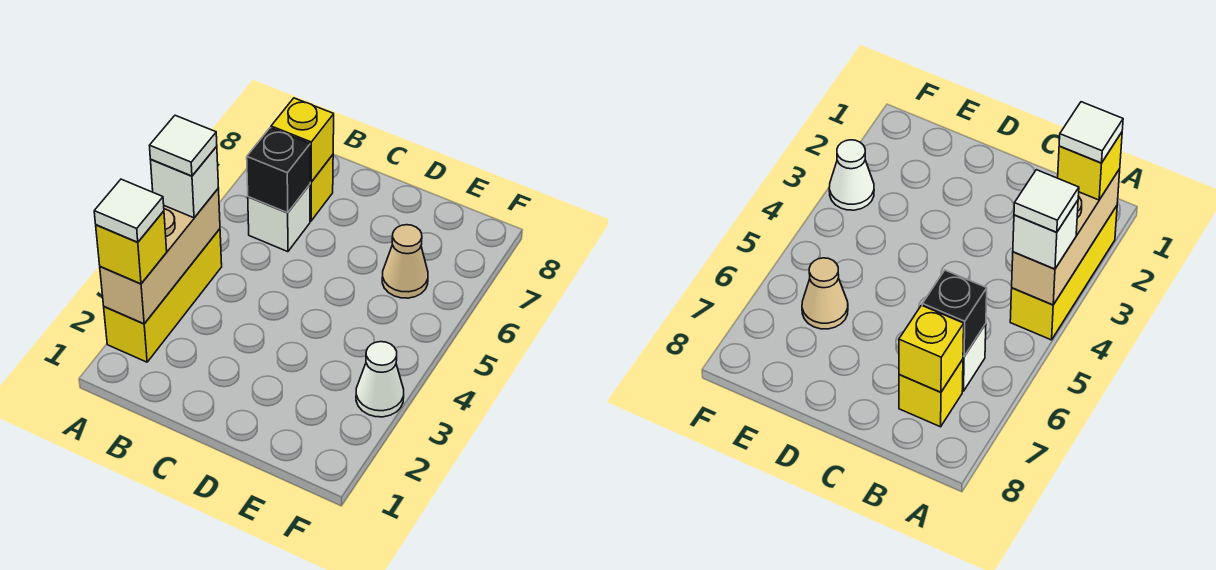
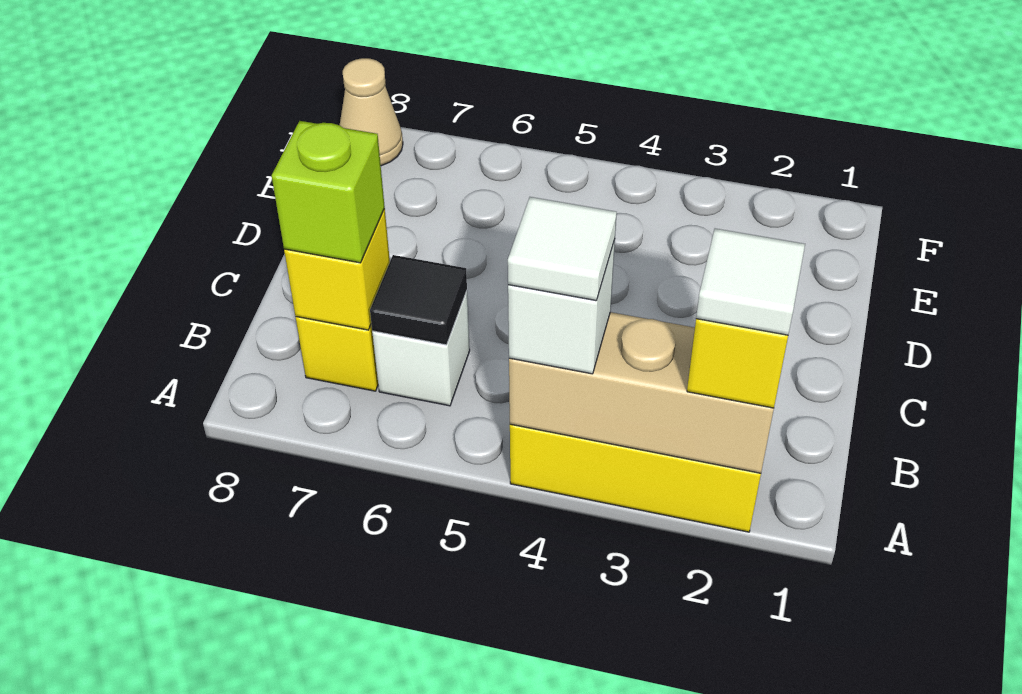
black brick B6 level 2 -> black tile B6 level 2
none -> lime brick B7 level 3
tan cone E6 level 1 -> tan cone F8 level 1
white cone F3 level 1 -> none

